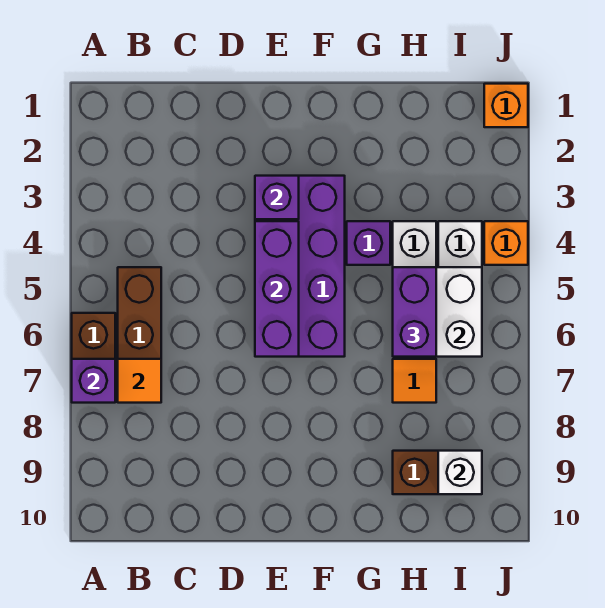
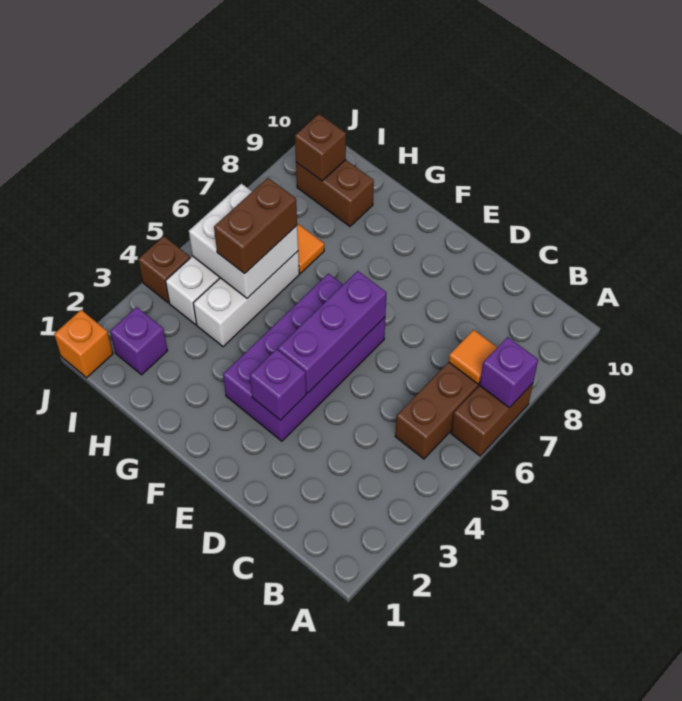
purple brick G4 level 1 -> purple brick I2 level 1
purple brick H5:H6 level 3 -> brown brick H5:H6 level 3
white brick I9 level 2 -> brown brick I9 level 2
orange brick J4 level 1 -> brown brick J4 level 1

